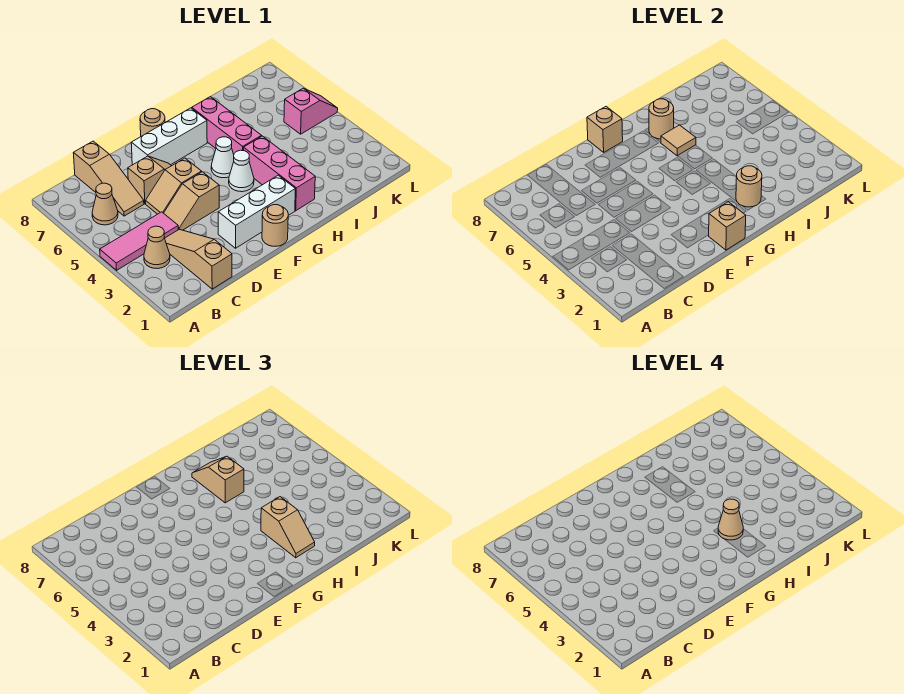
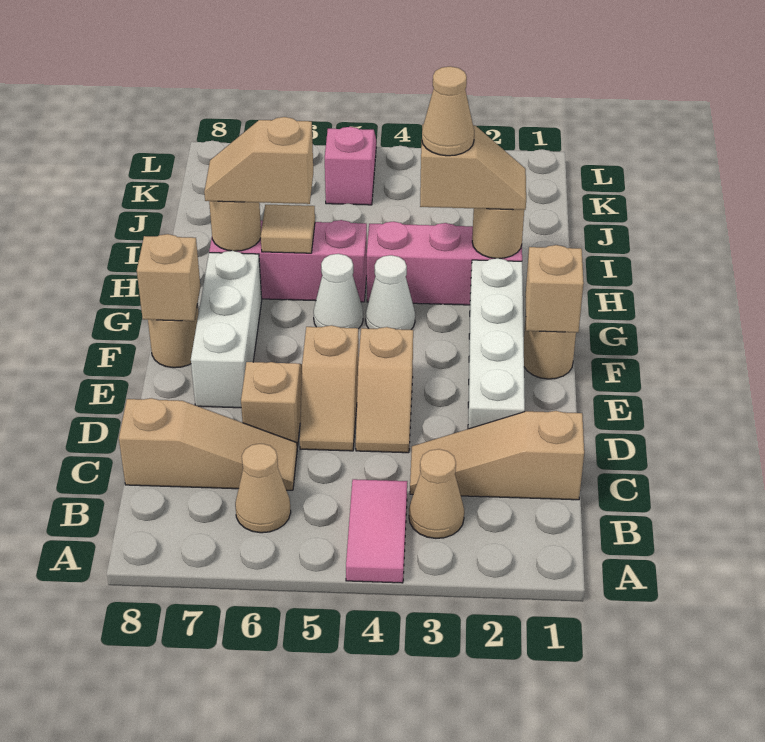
pink tile A4:C4 level 1 -> pink tile A4:B4 level 1
white brick E2:G2 level 1 -> white brick D2:G2 level 1

